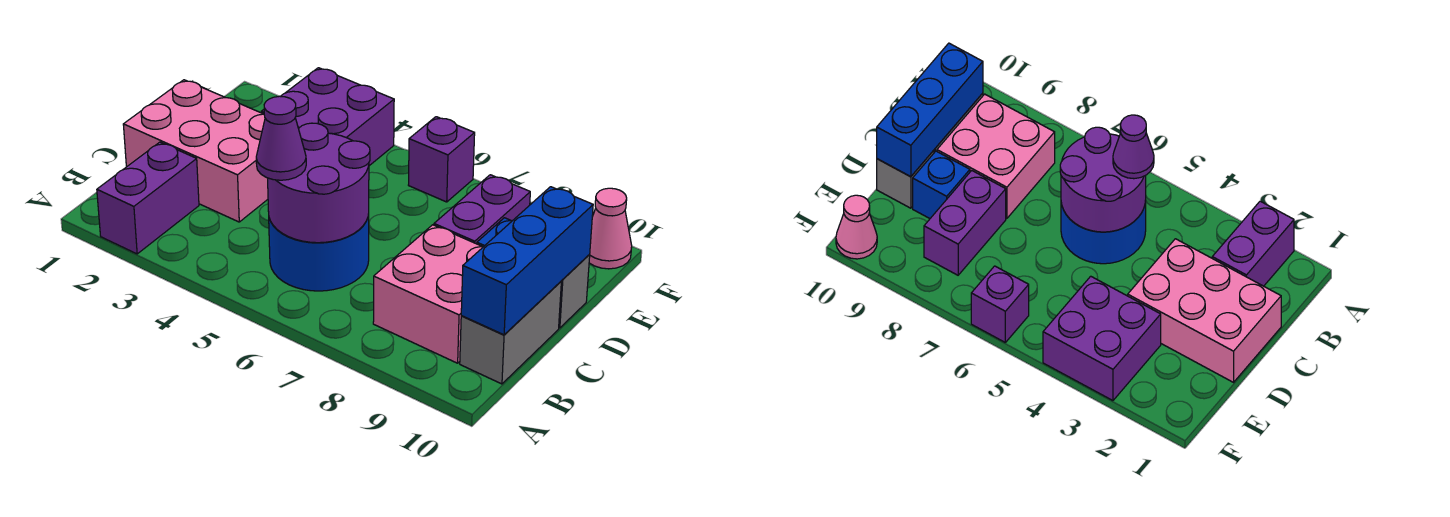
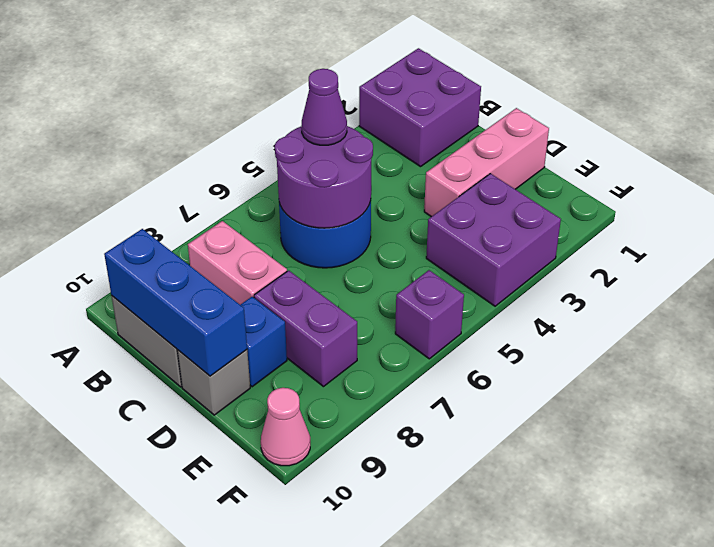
purple brick A2:B2 level 1 -> purple brick A1:B2 level 1
pink brick B8:C9 level 1 -> pink brick B8:C8 level 1
pink brick C1:D3 level 1 -> pink brick D1:D3 level 1

